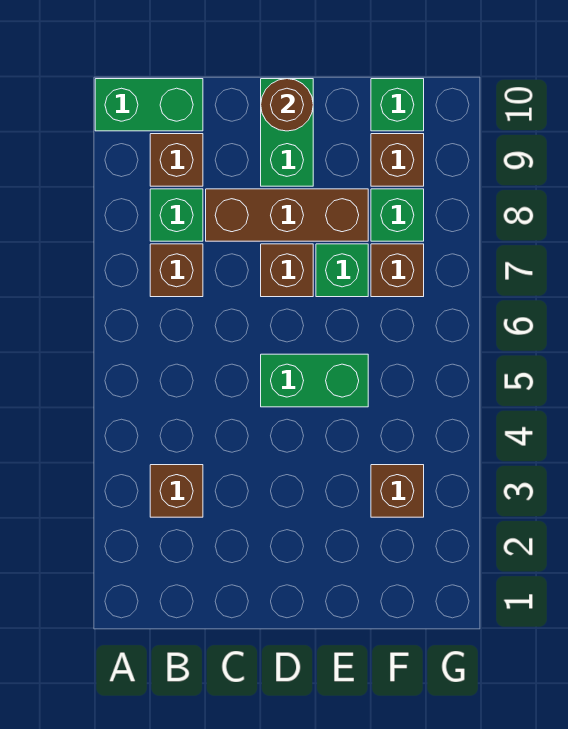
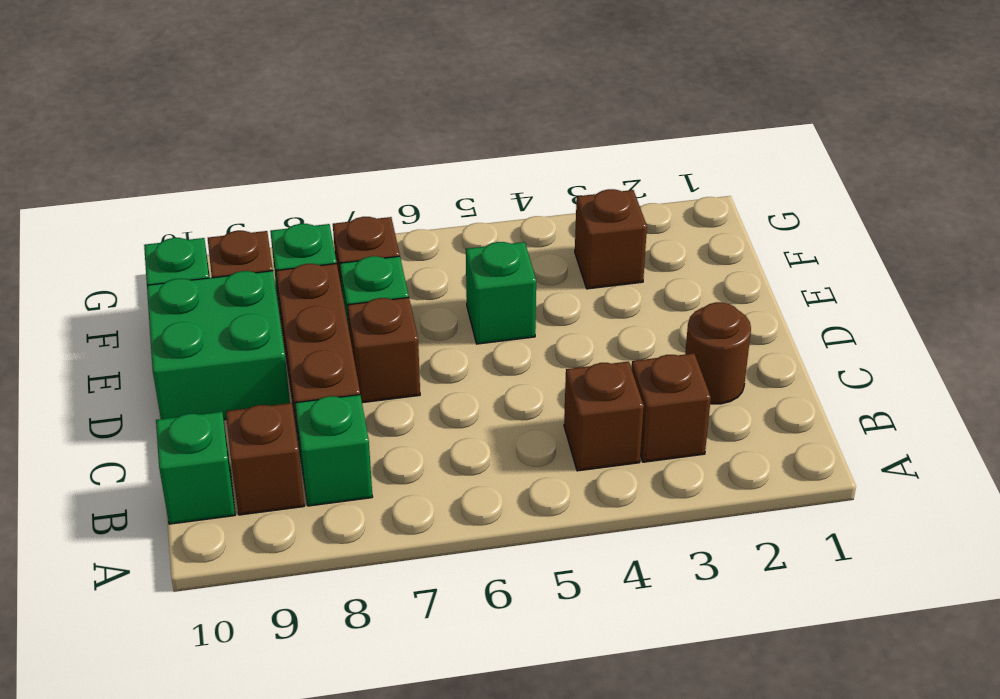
green brick A10:B10 level 1 -> green brick B10 level 1
brown brick B7 level 1 -> brown brick B4 level 1
green brick D5:E5 level 1 -> green brick E5 level 1
green brick D9:D10 level 1 -> green brick D9:E10 level 1
brown round brick D10 level 2 -> brown round brick C2 level 1

